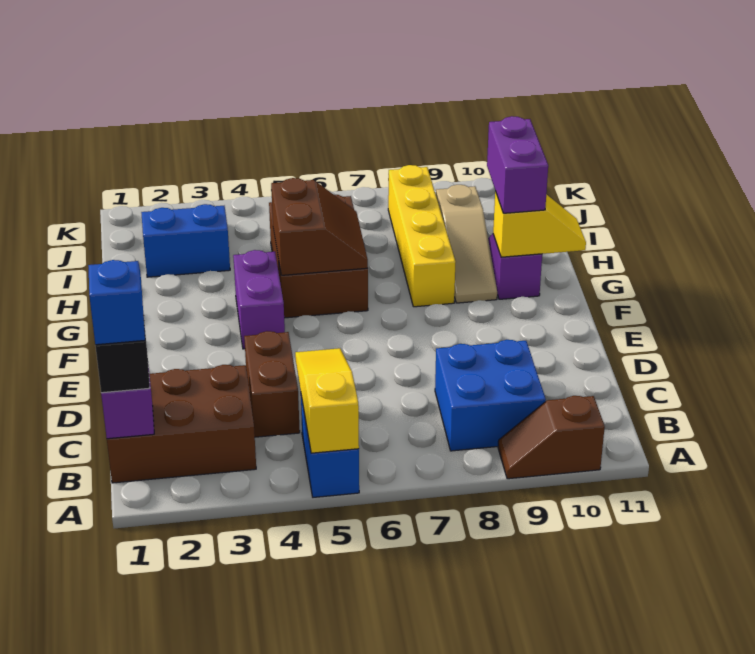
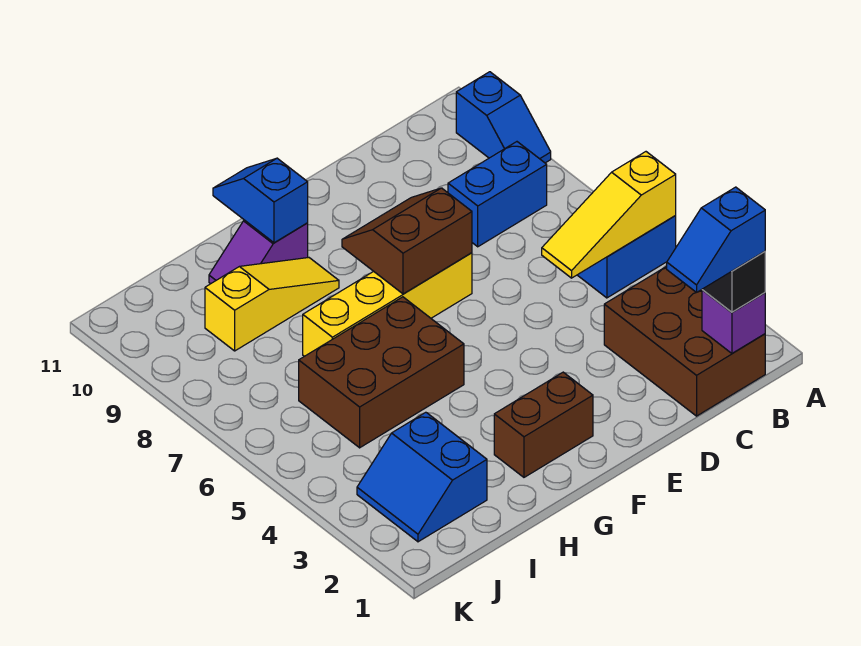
brown slope A9:A10 level 1 top 10 -> blue slope A9:A10 level 1 top 10
blue brick B8:C9 level 1 -> blue brick B8:C8 level 1
brown brick C4:D4 level 1 -> brown brick F2:G2 level 1
purple brick F4:G4 level 1 -> none
brown slope G5:H6 level 2 top 5 -> brown slope E7:F8 level 2 top 7
yellow brick G8:J8 level 1 -> yellow brick E7:H7 level 1
tan slope G9:I9 level 1 top I -> yellow slope G9:I9 level 1 top I
yellow slope G10:G11 level 2 top 10 -> blue slope G10:G11 level 2 top 10
purple brick G10:H10 level 3 -> none

